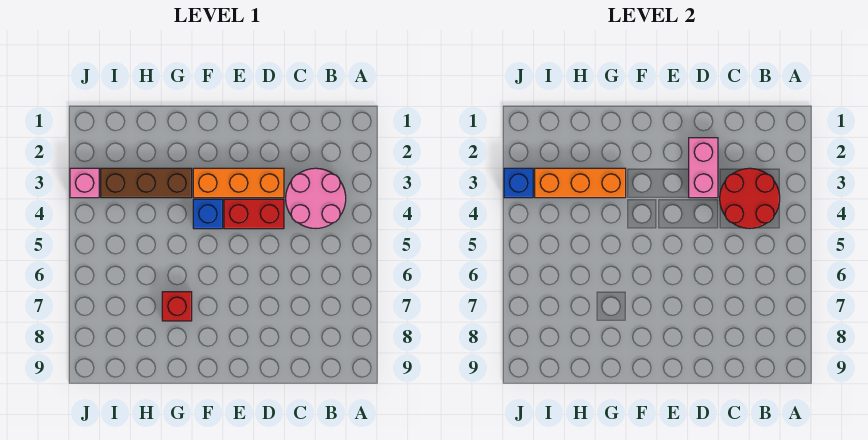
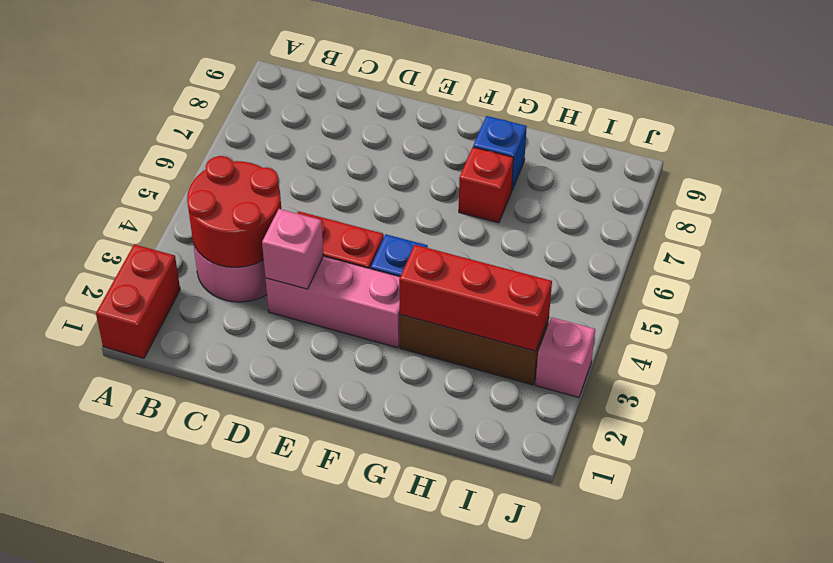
none -> red brick A1:A2 level 1
pink brick D2:D3 level 2 -> pink brick D3 level 2
orange brick D3:F3 level 1 -> pink brick D3:F3 level 1
orange brick G3:I3 level 2 -> red brick G3:I3 level 2
blue brick J3 level 2 -> blue brick G8 level 1

